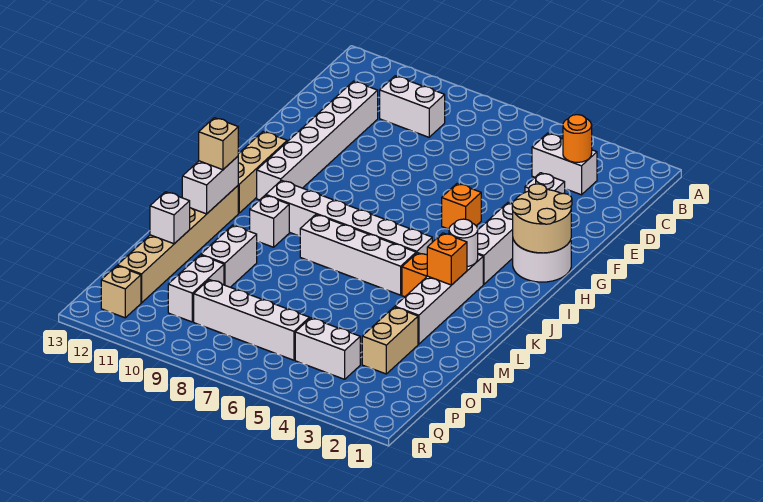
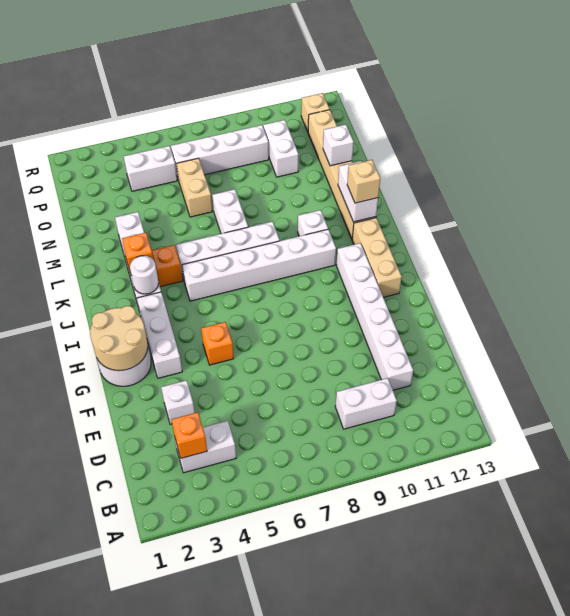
orange round brick C3 level 2 -> orange brick C3 level 2
white brick M10:N10 level 1 -> white brick L7:M7 level 1
tan brick N3:O3 level 1 -> tan brick N6:O6 level 1

